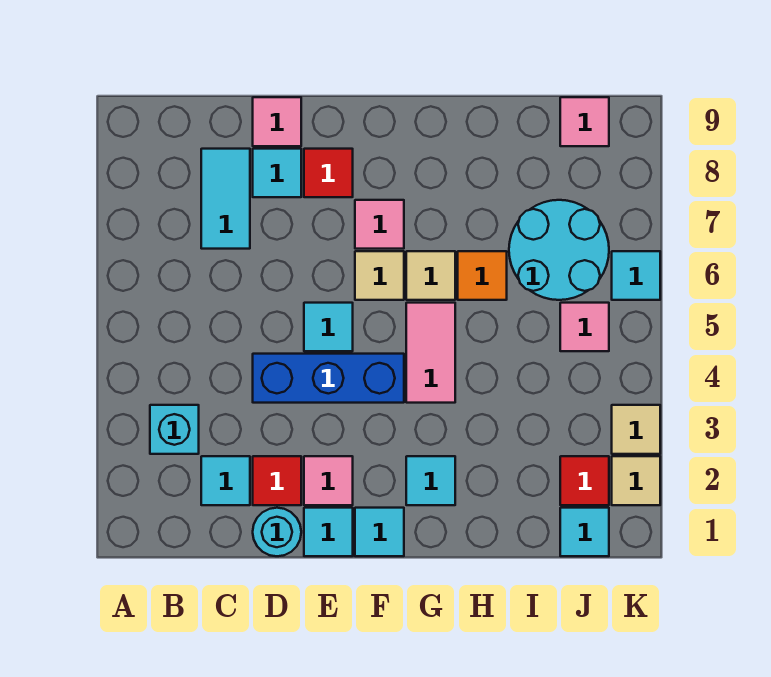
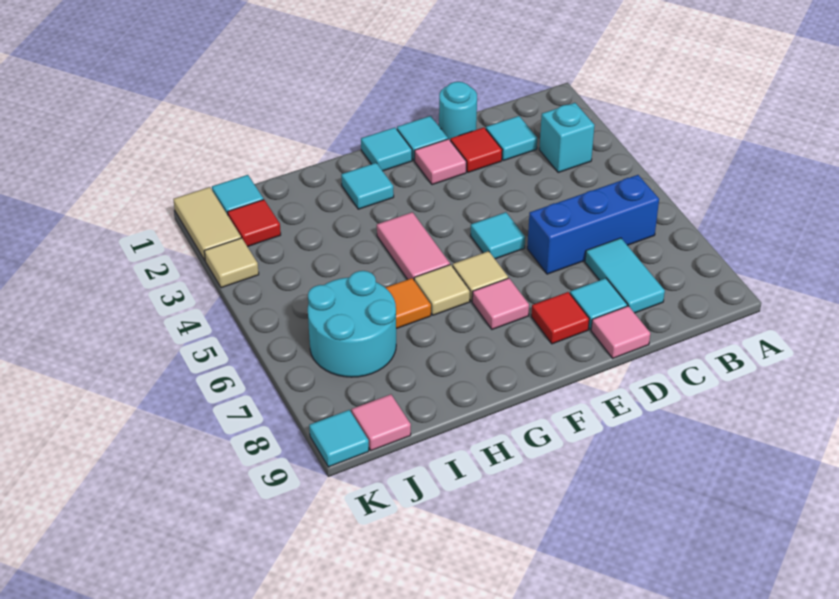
blue brick D4:F4 level 1 -> blue brick B6:D6 level 1
pink tile J5 level 1 -> none
tan tile K2 level 1 -> tan tile K1:K2 level 1
cyan tile K6 level 1 -> cyan tile K9 level 1

